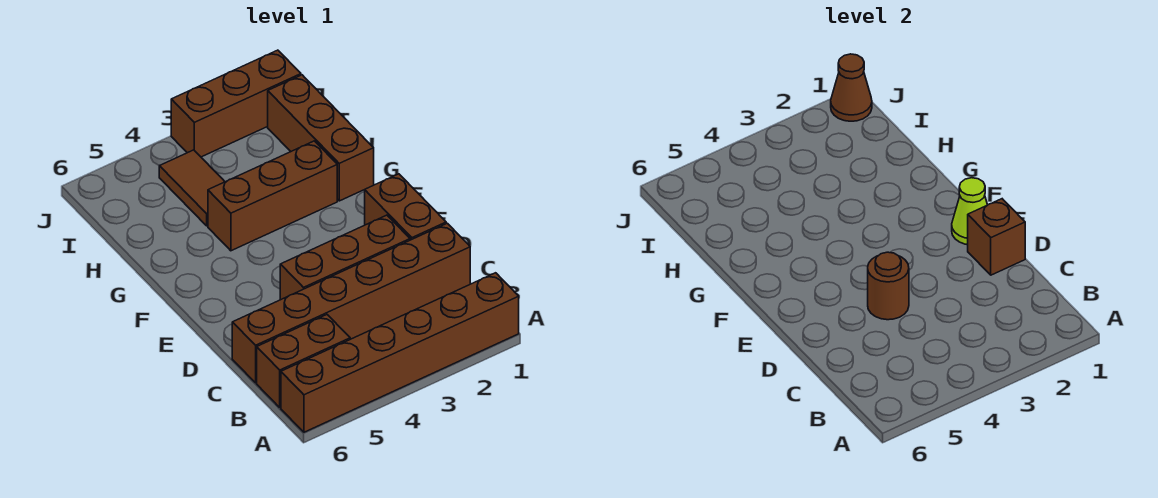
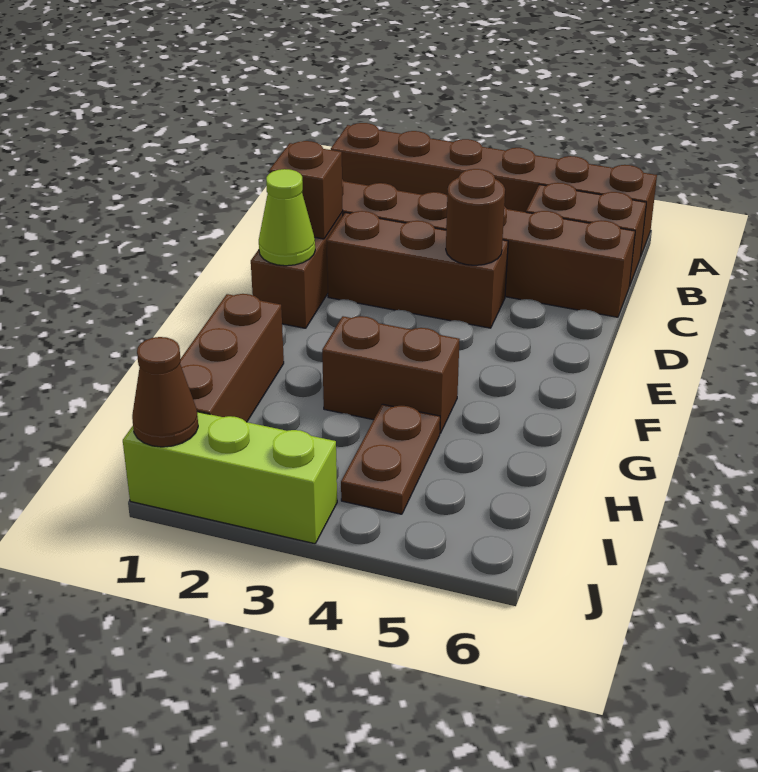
brown brick G2:G4 level 1 -> brown brick G3:G4 level 1
brown tile H4:I4 level 1 -> brown plate H4:I4 level 1
brown brick J1:J3 level 1 -> lime brick J1:J3 level 1

